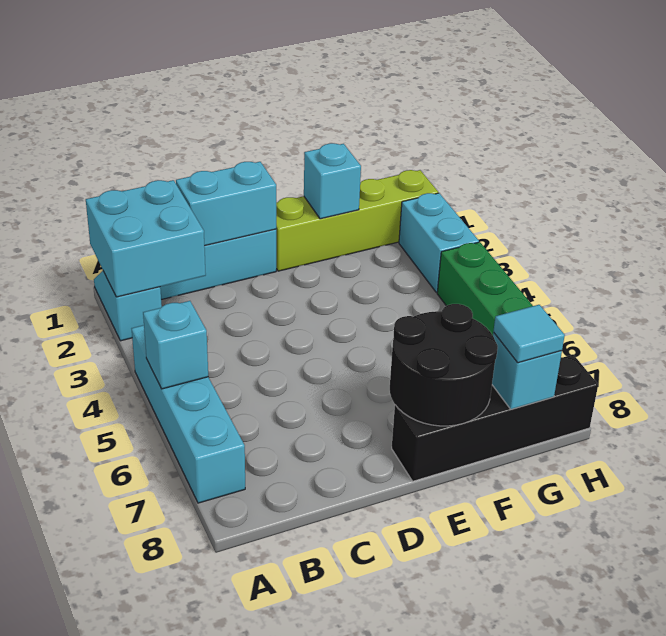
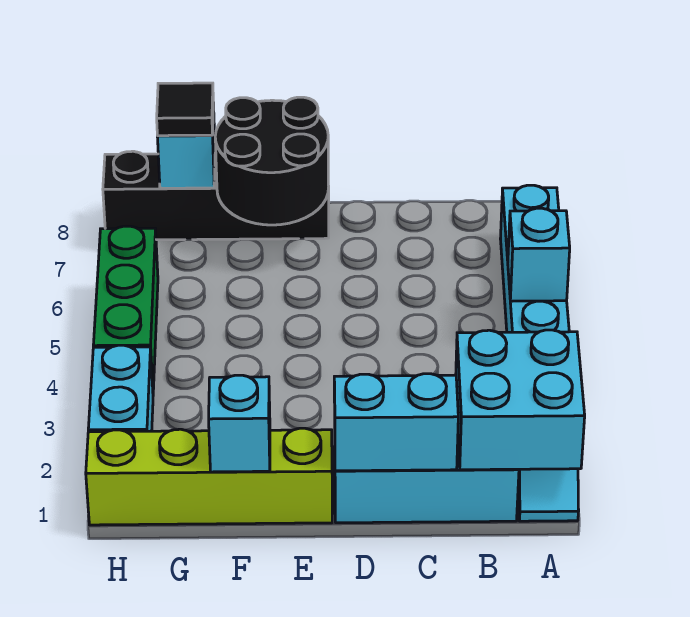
cyan tile G8 level 3 -> black tile G8 level 3

